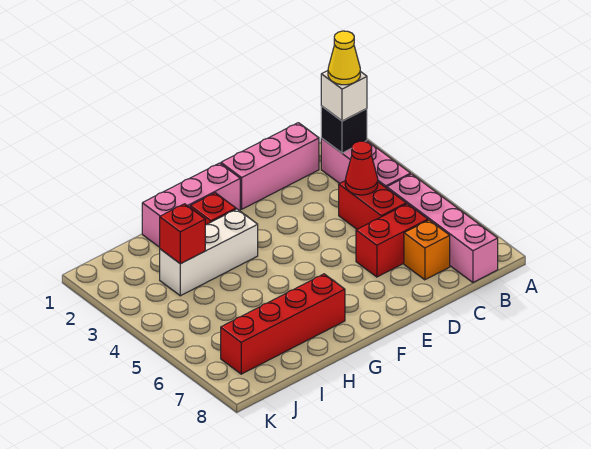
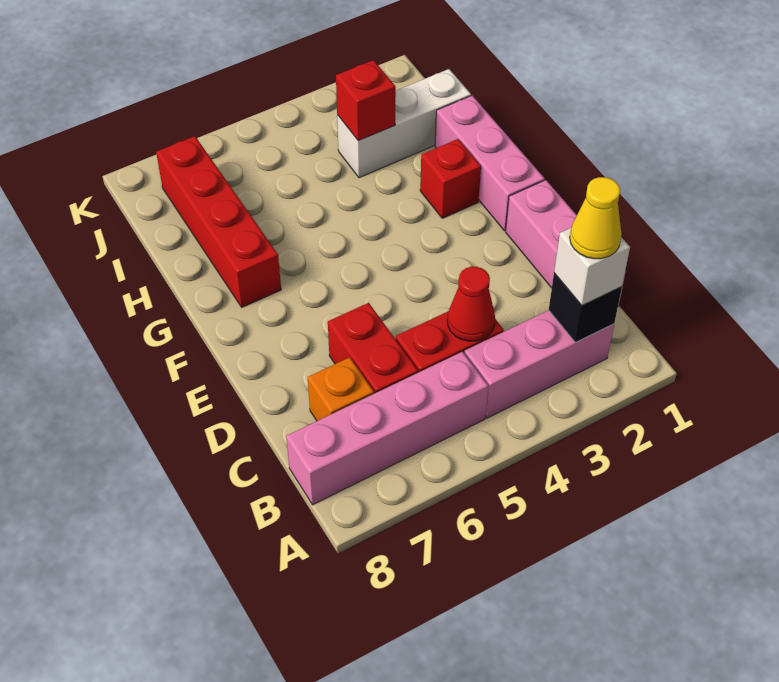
white brick G3:I3 level 1 -> white brick I1:I3 level 1

